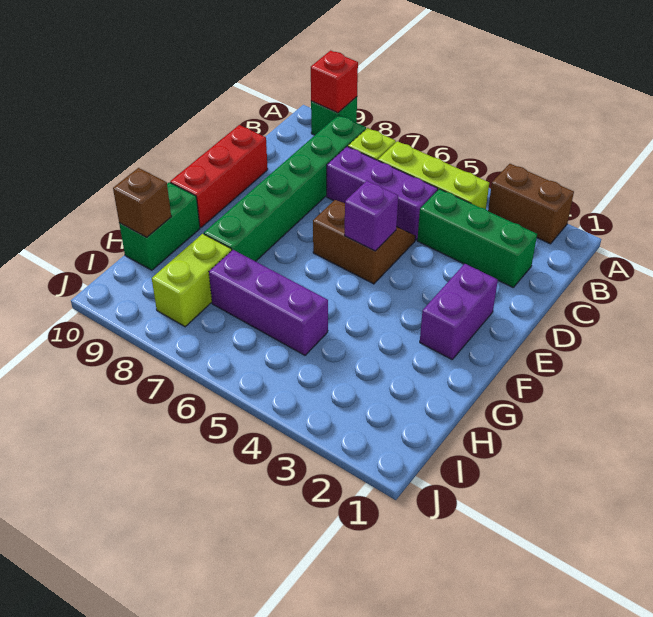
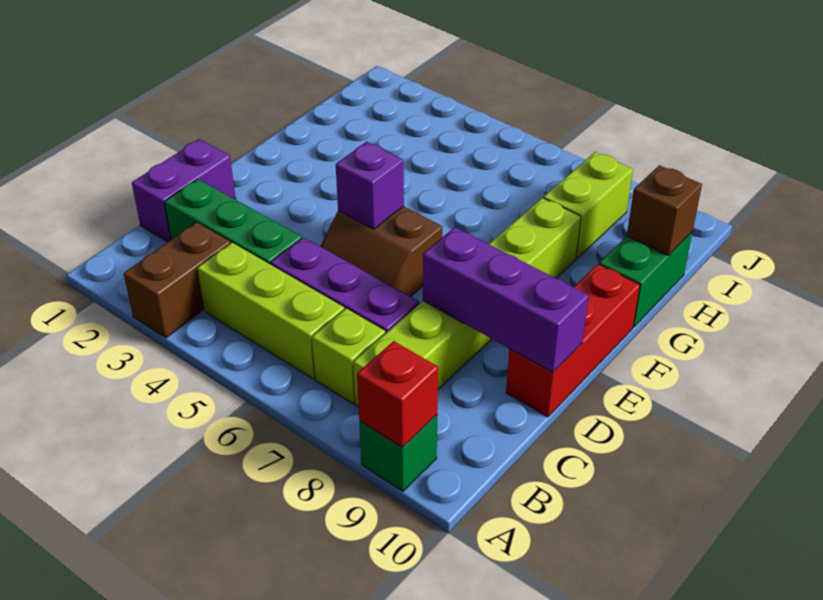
brown brick A2:A3 level 1 -> brown brick A3:B3 level 1
green brick B8:G8 level 1 -> lime brick B8:G8 level 1
purple brick E2:F2 level 1 -> purple brick C1:D1 level 1
purple brick H5:H7 level 1 -> purple brick D8:D10 level 2

